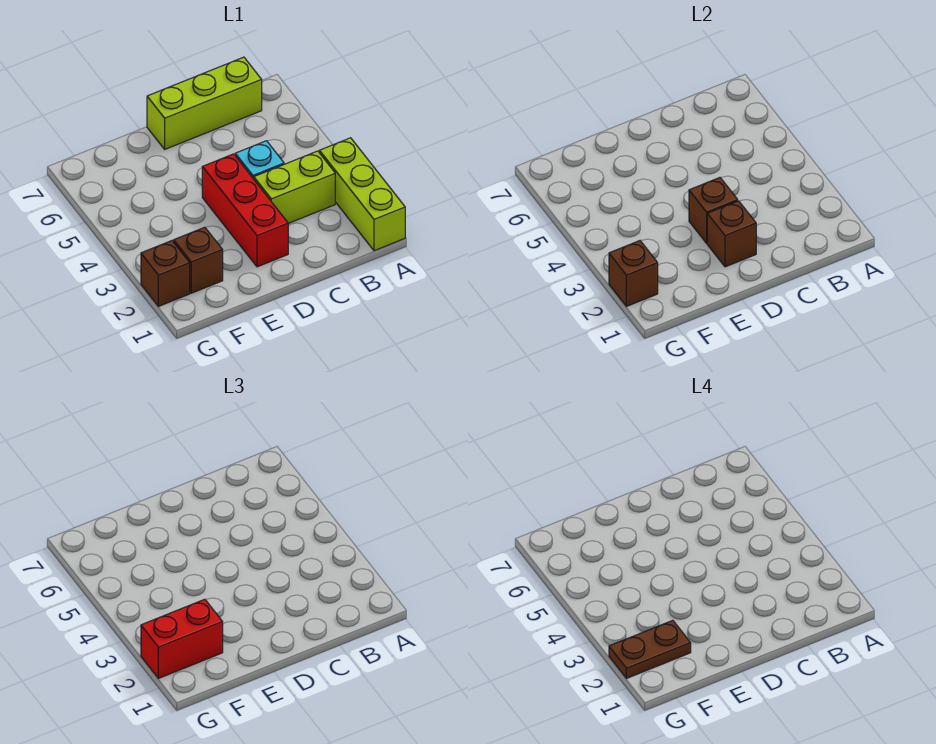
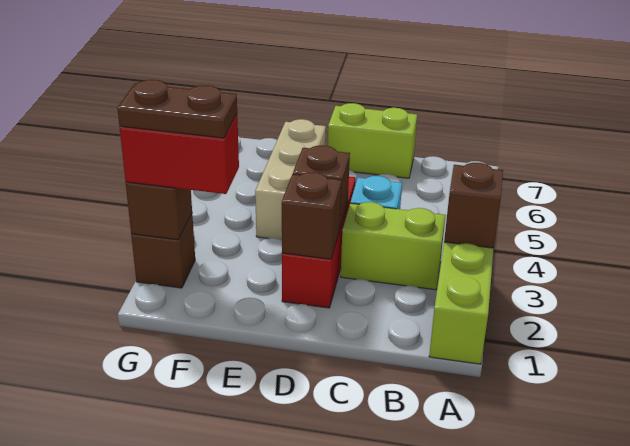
lime brick B7:D7 level 1 -> lime brick C7:D7 level 1
none -> tan brick E4:E6 level 1
brown brick F2 level 1 -> brown brick A3 level 2

